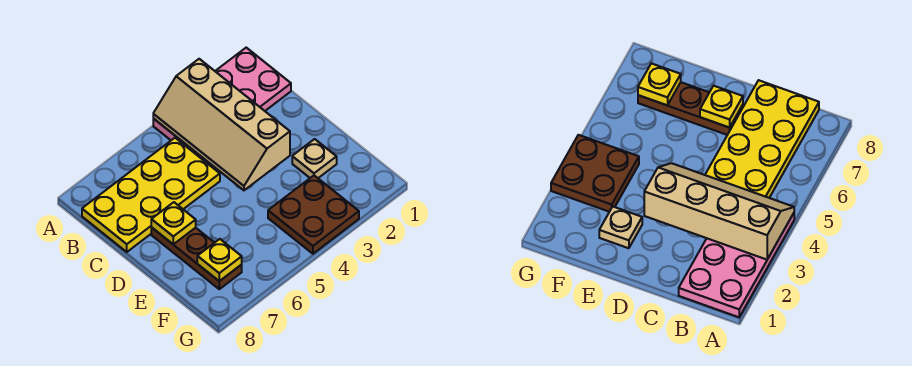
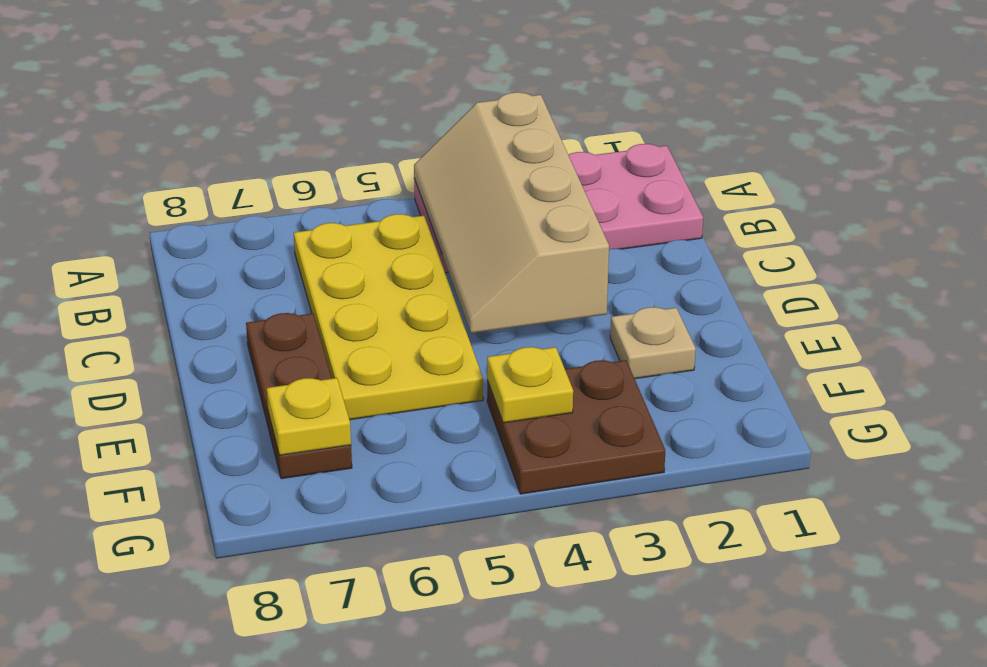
yellow plate B5:C8 level 1 -> yellow plate B5:E6 level 1
yellow plate D7 level 2 -> yellow plate F4 level 2

